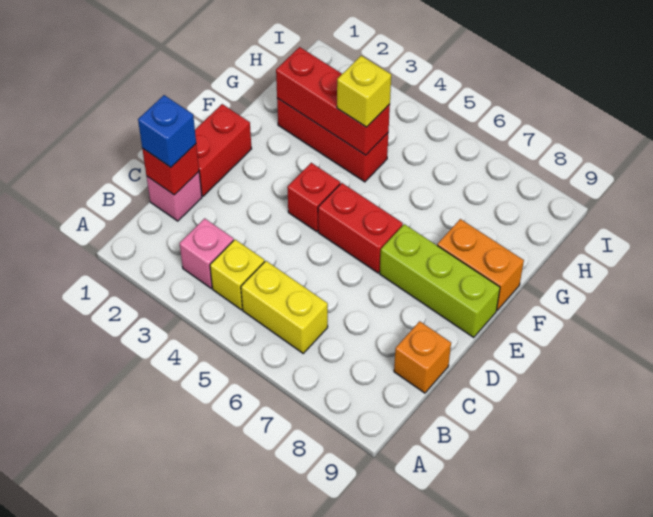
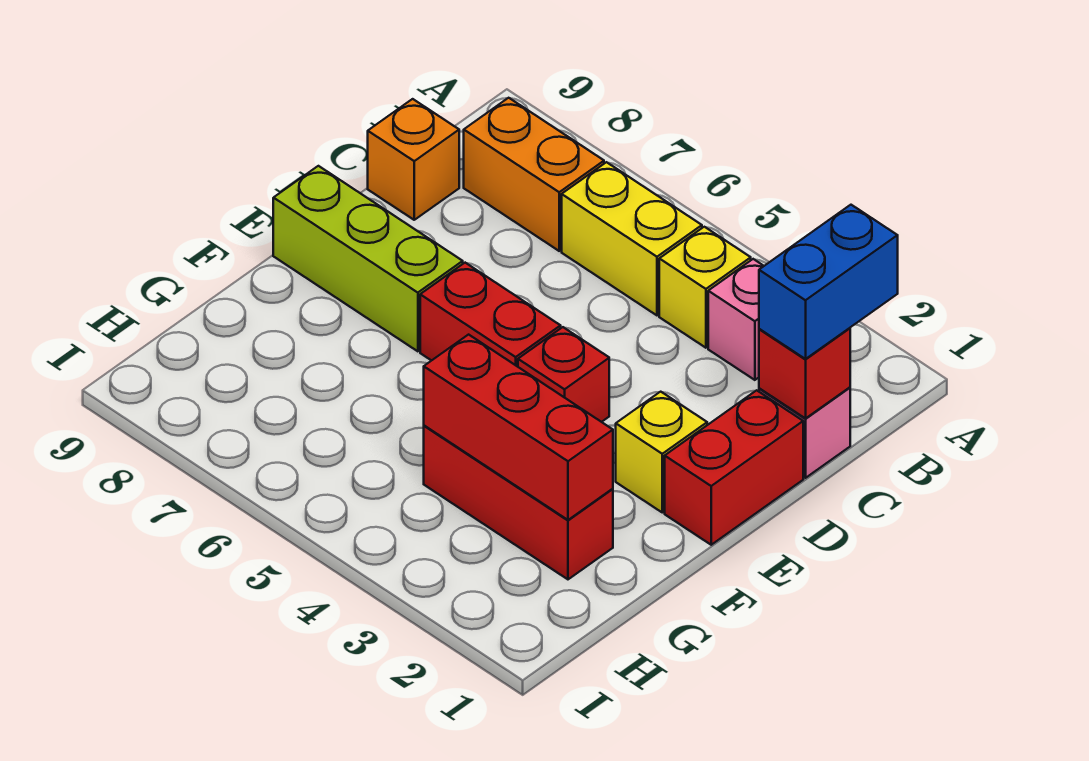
blue brick C1 level 3 -> blue brick B1:C1 level 3
orange brick F8:F9 level 1 -> orange brick B7:B8 level 1
yellow brick G4 level 3 -> yellow brick E2 level 1

